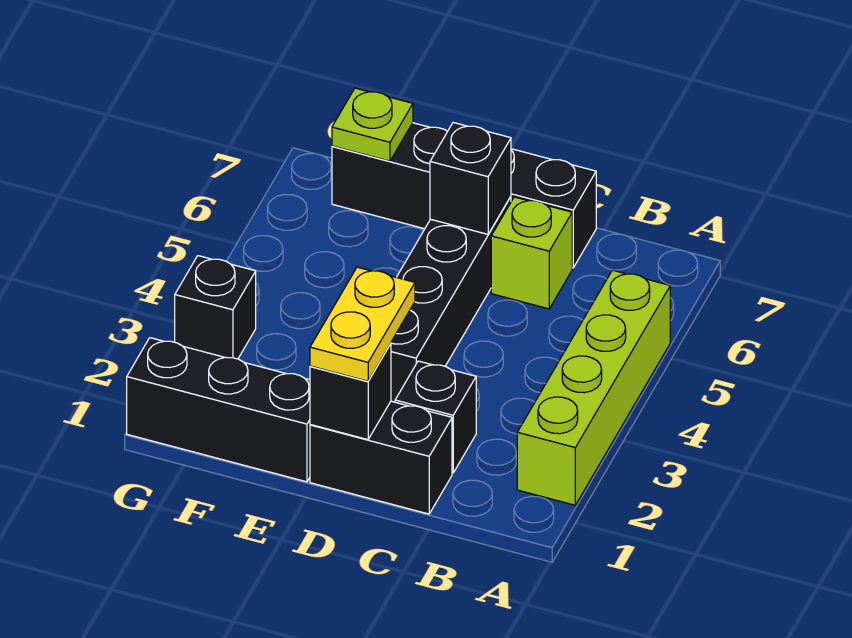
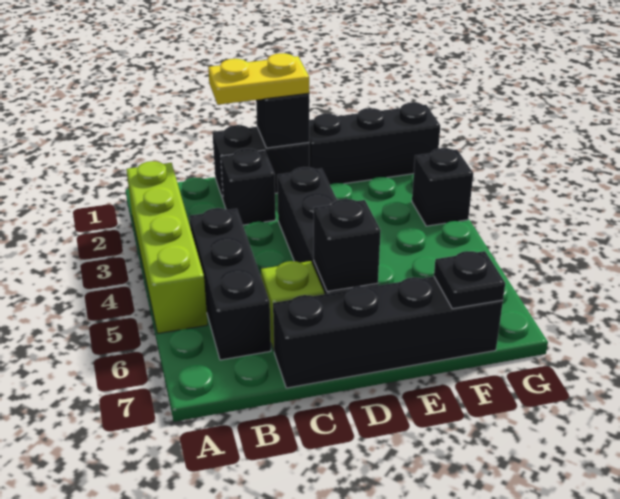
none -> black brick B4:B6 level 1
yellow plate D1:D2 level 3 -> yellow plate C1:D1 level 3
lime plate F7 level 2 -> black plate F7 level 2

